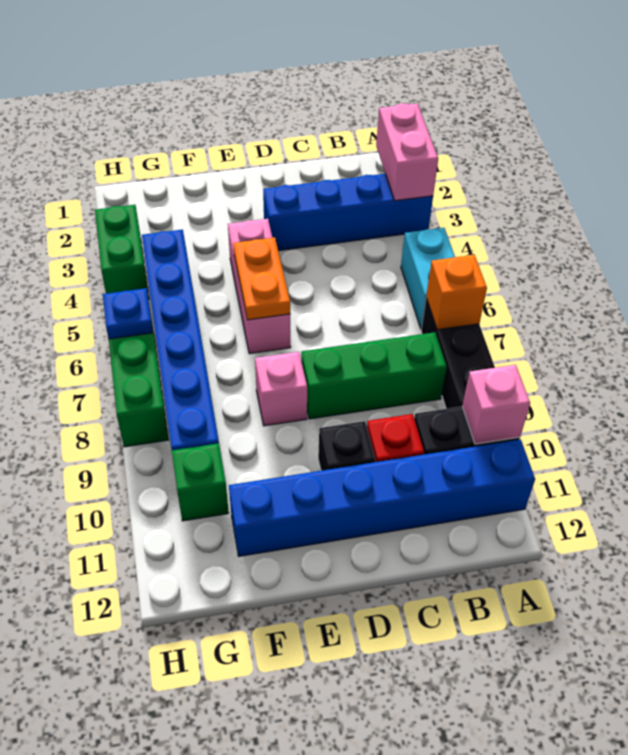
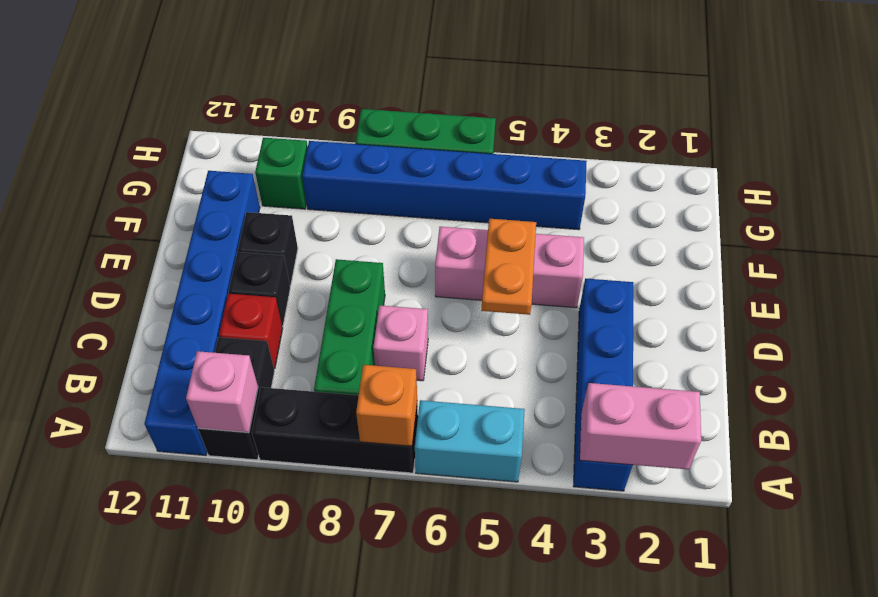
orange plate E5:E6 level 2 -> orange plate D5:E5 level 2
pink brick E8 level 1 -> pink brick C7 level 1
none -> black brick E10 level 1
green brick H3:H4 level 1 -> none
blue plate H6 level 2 -> none

